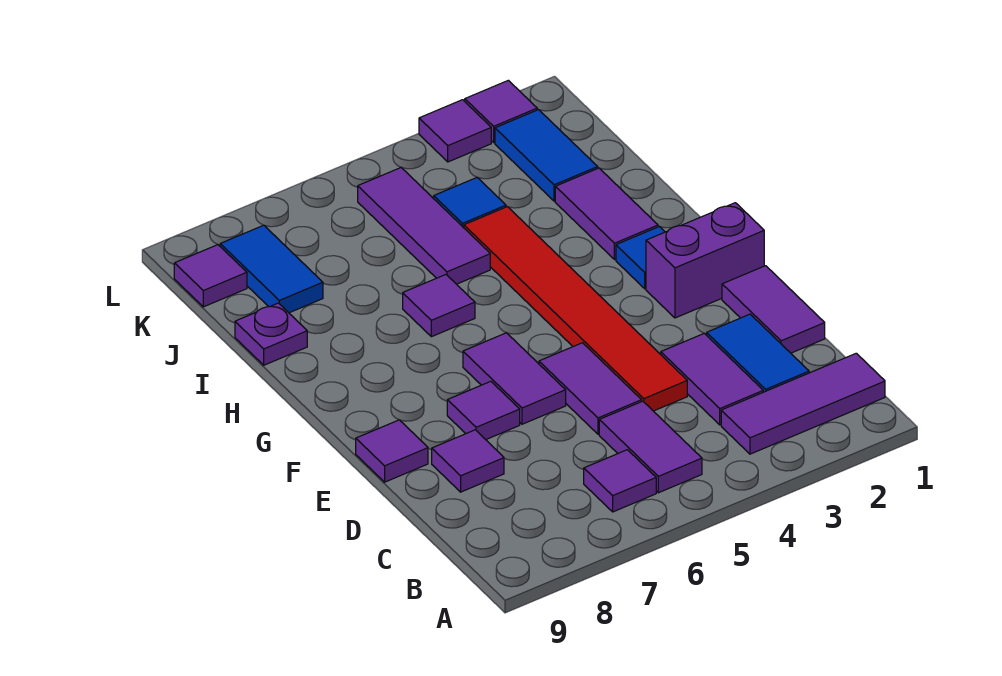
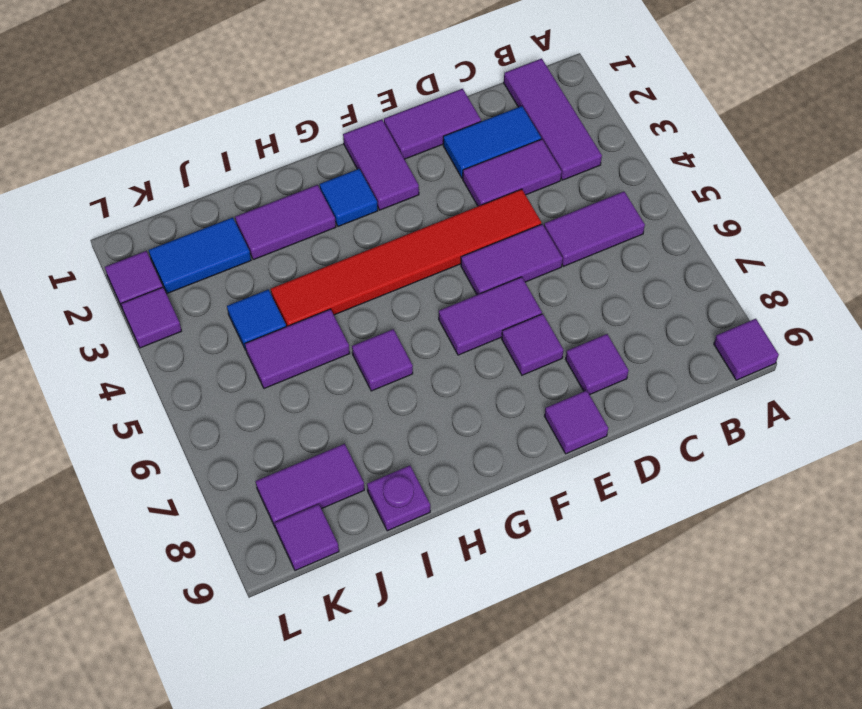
purple tile B6 level 1 -> purple tile A9 level 1
purple brick F1:F2 level 1 -> purple tile F1:F2 level 1
purple tile I5:K5 level 1 -> purple tile I5:J5 level 1
blue tile J8:K8 level 1 -> purple tile J8:K8 level 1

